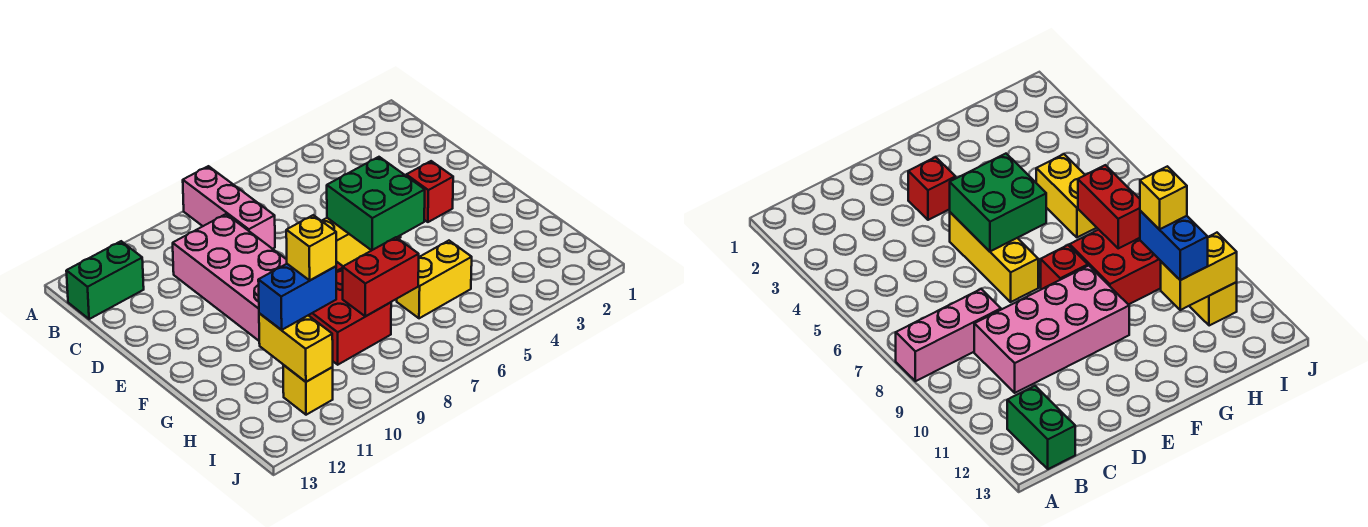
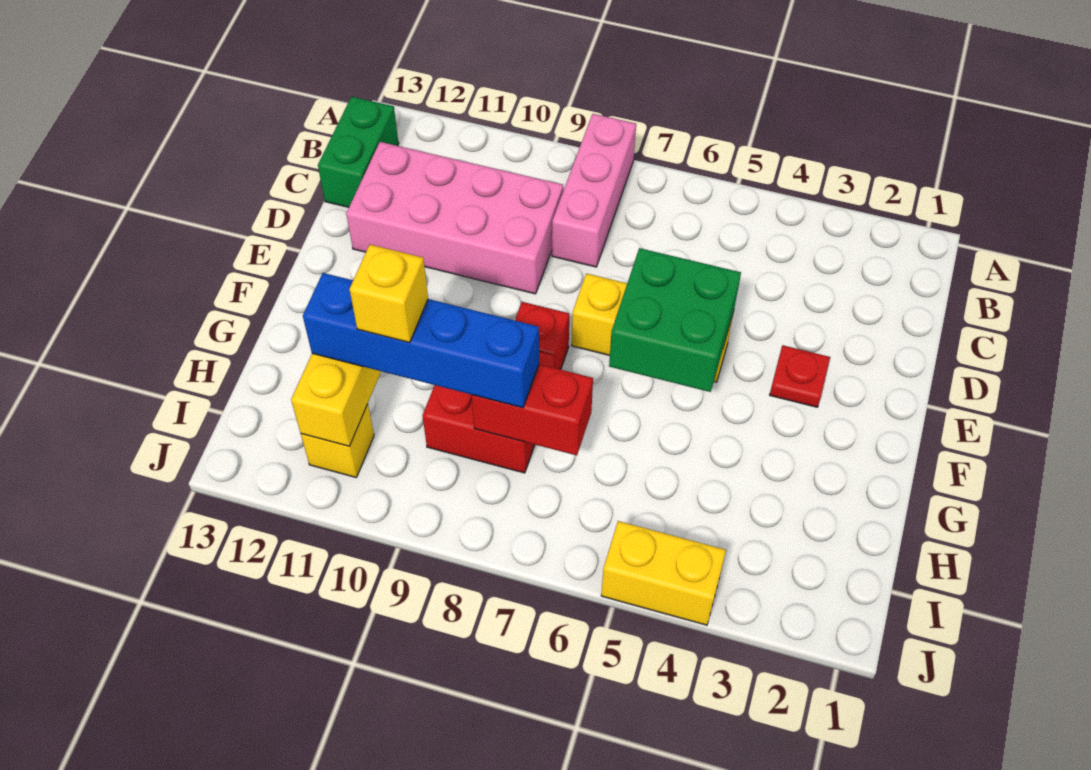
green brick B12:B13 level 1 -> green brick B13:C13 level 1
pink brick C9:F10 level 1 -> pink brick C9:D12 level 1
red brick E3 level 1 -> red plate E3 level 1
yellow brick H5:H6 level 1 -> yellow brick J4:J5 level 1
blue brick H10:H11 level 3 -> blue brick H8:H11 level 3

